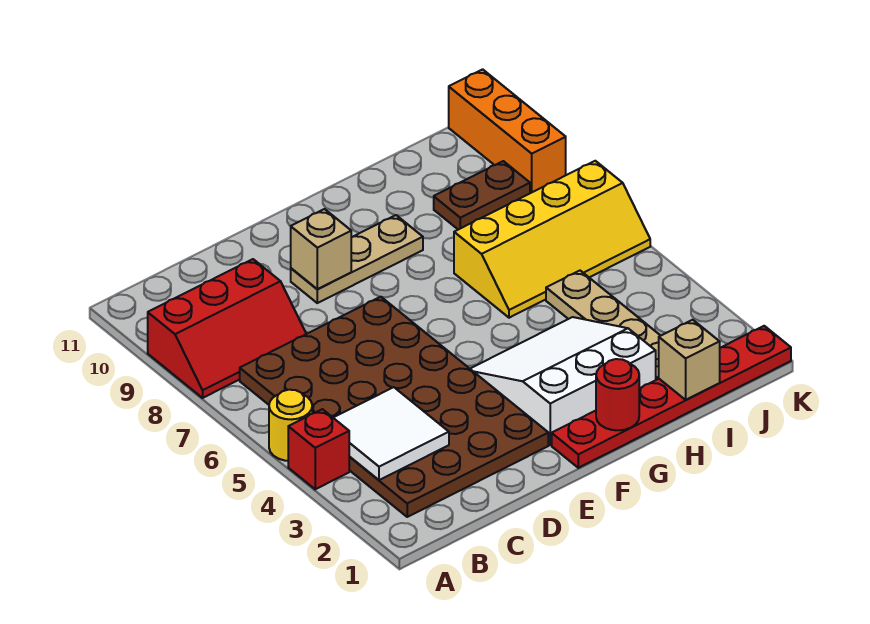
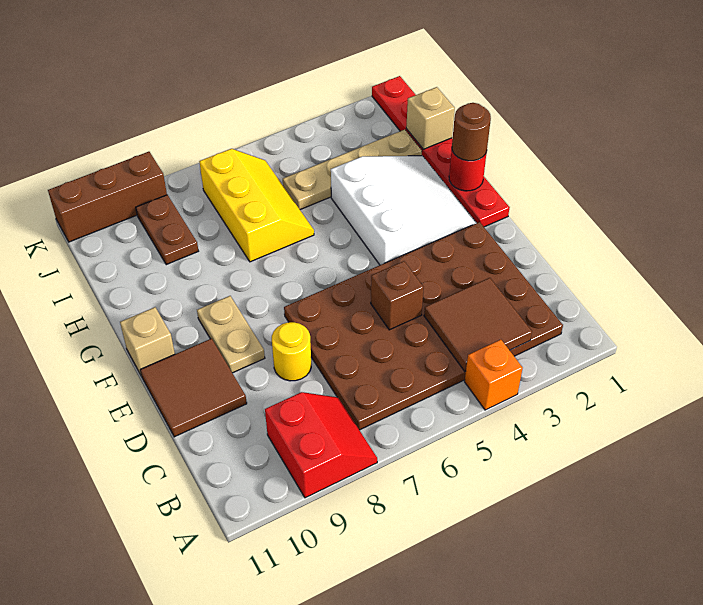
red brick A4 level 1 -> orange brick A4 level 1
yellow round brick A5 level 1 -> yellow round brick D8 level 1
red slope A8:C9 level 1 top 9 -> red slope A8:B9 level 1 top 9
white tile B3:C4 level 2 -> brown tile B3:C4 level 2
none -> brown brick D5 level 2
none -> brown tile D10:E11 level 1
tan plate E9:G9 level 1 -> tan plate E9:F9 level 1
tan brick E9 level 2 -> tan brick F11 level 1
white slope F2:H4 level 1 top 2 -> white slope F2:H4 level 1 top 4
none -> brown round brick G1 level 3
yellow slope H6:K7 level 1 top 7 -> yellow slope H6:J7 level 1 top 7
orange brick K9:K11 level 1 -> brown brick K9:K11 level 1

